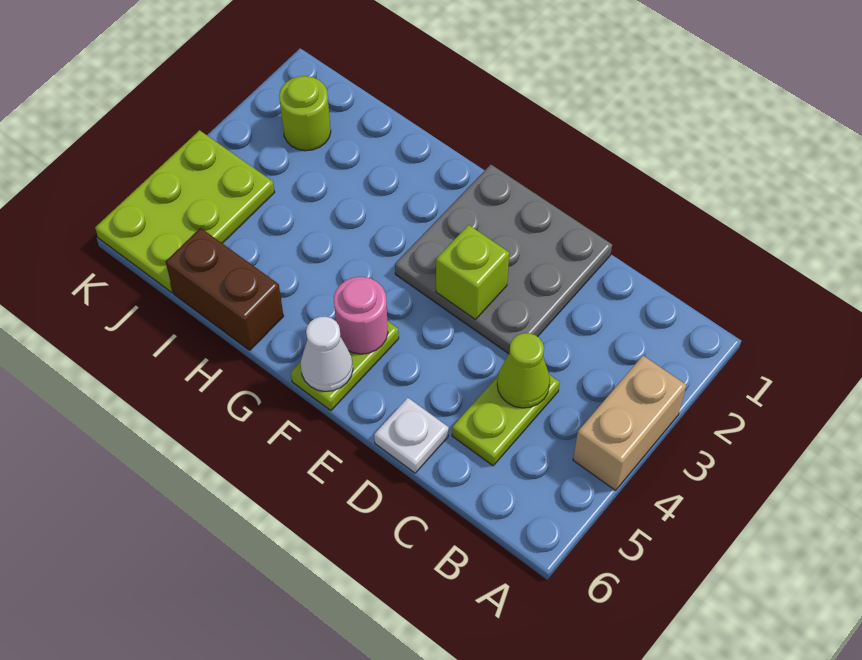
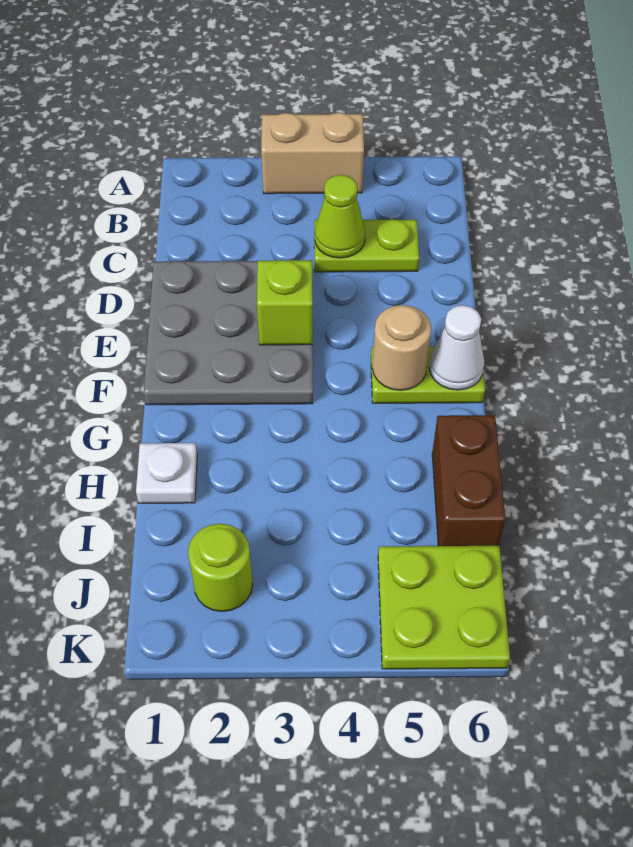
white plate D6 level 1 -> white plate H1 level 1
pink round brick F5 level 2 -> tan round brick F5 level 2
lime plate J4:K6 level 1 -> lime plate J5:K6 level 1

